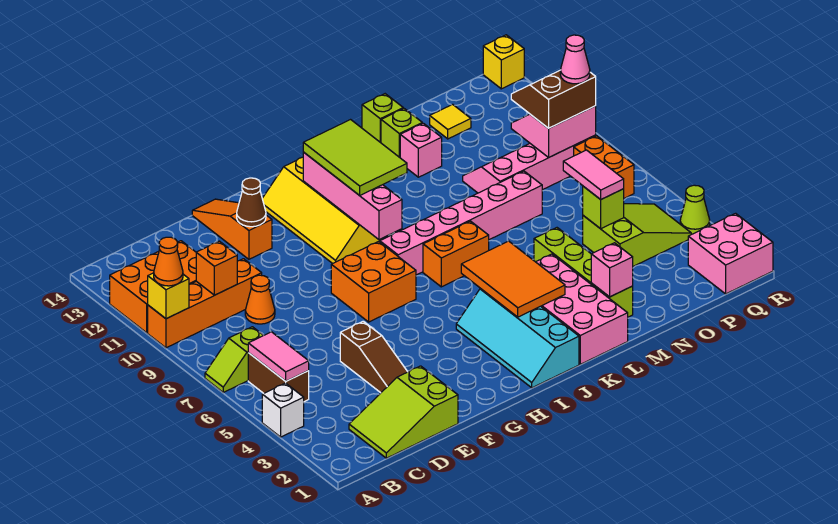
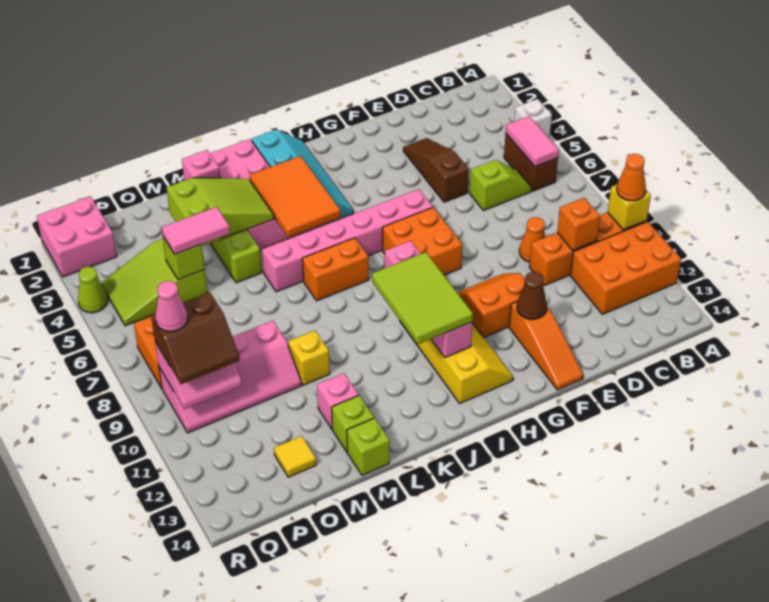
lime slope A7:B7 level 1 top B -> lime slope C6:D6 level 1 top D
lime slope C1:E2 level 1 top E -> lime slope L3:N4 level 2 top N
none -> orange slope F10:G11 level 1 top 11
pink brick I8:N8 level 1 -> pink brick G6:L6 level 1
pink tile O5:O6 level 3 -> pink tile N5:O5 level 3
yellow brick R14 level 1 -> yellow brick M10 level 1

